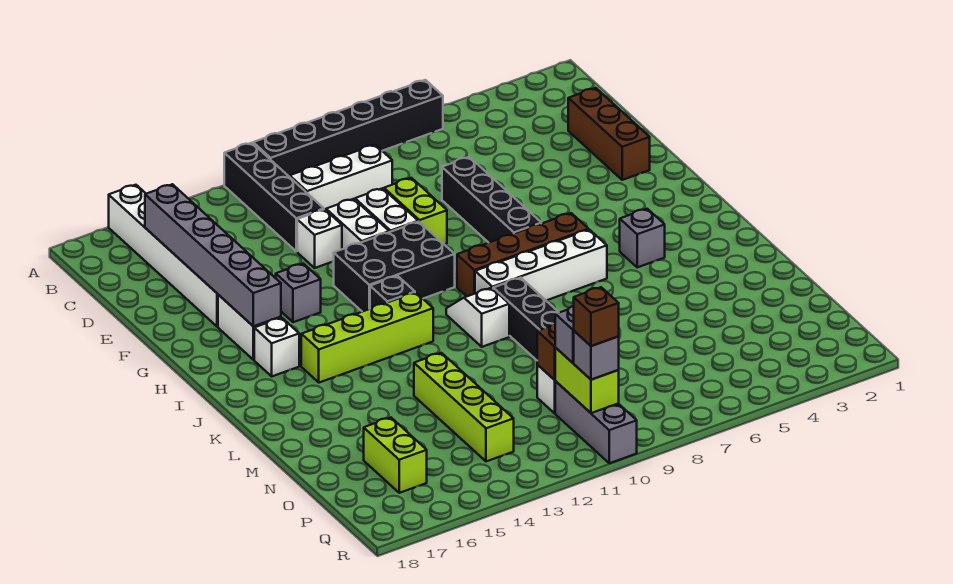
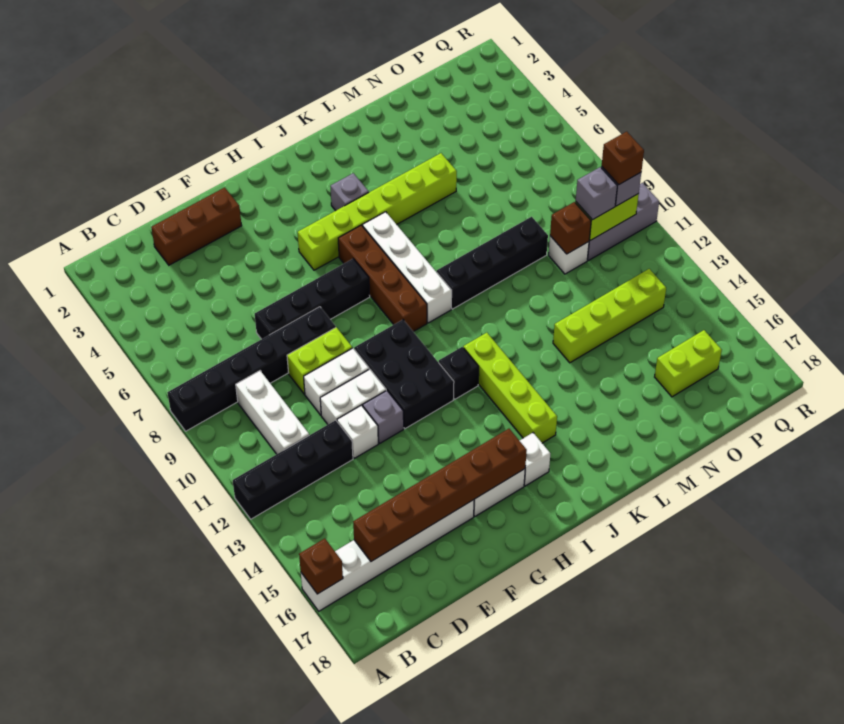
black brick A6:A11 level 1 -> black brick A8:F8 level 1
none -> brown brick A16 level 2
grey brick C16:H16 level 2 -> brown brick C16:H16 level 2
grey brick G14 level 1 -> grey brick F12 level 1
none -> lime brick H5:M5 level 1
white slope J10:K10 level 1 top K -> none

